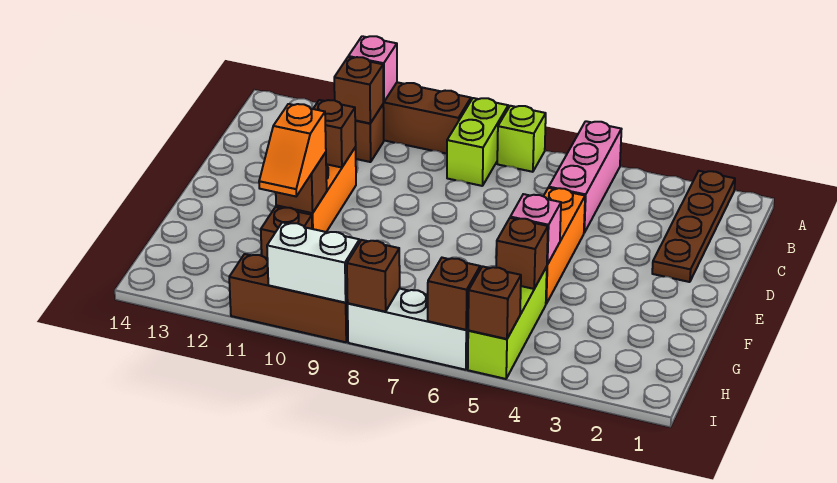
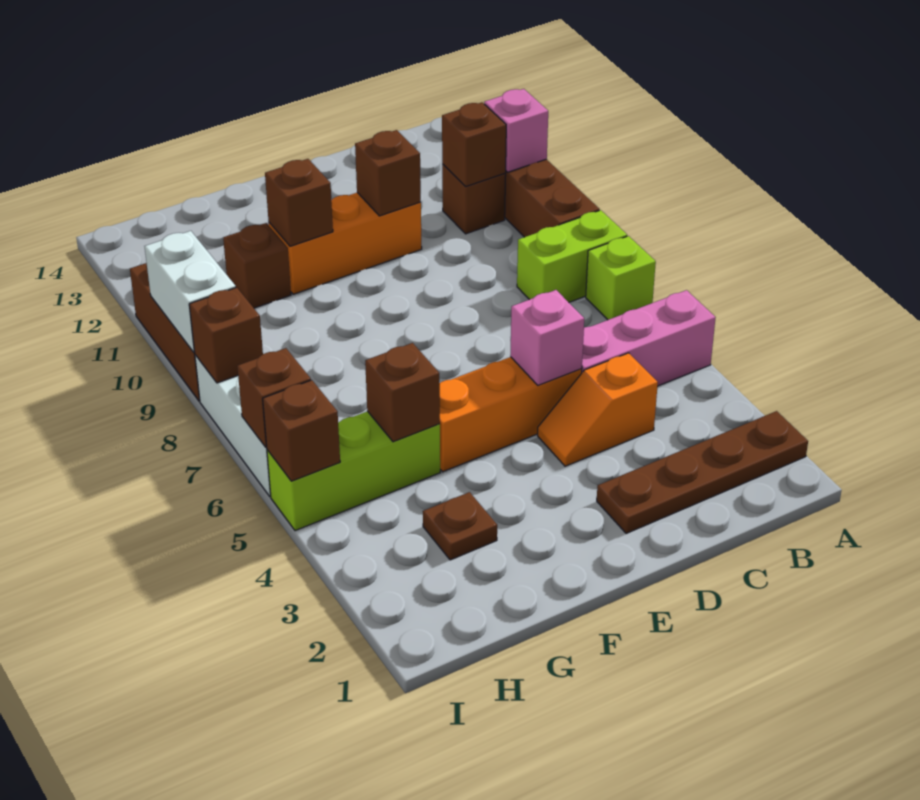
pink brick F5 level 2 -> pink brick D5 level 2
orange slope F11:G11 level 3 top F -> orange slope C4:D4 level 1 top C
none -> brown plate G3 level 1

